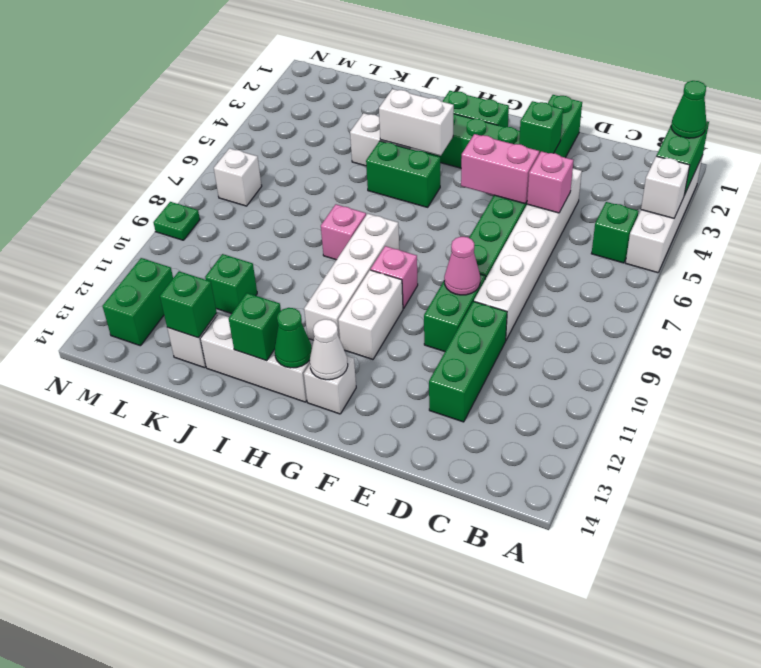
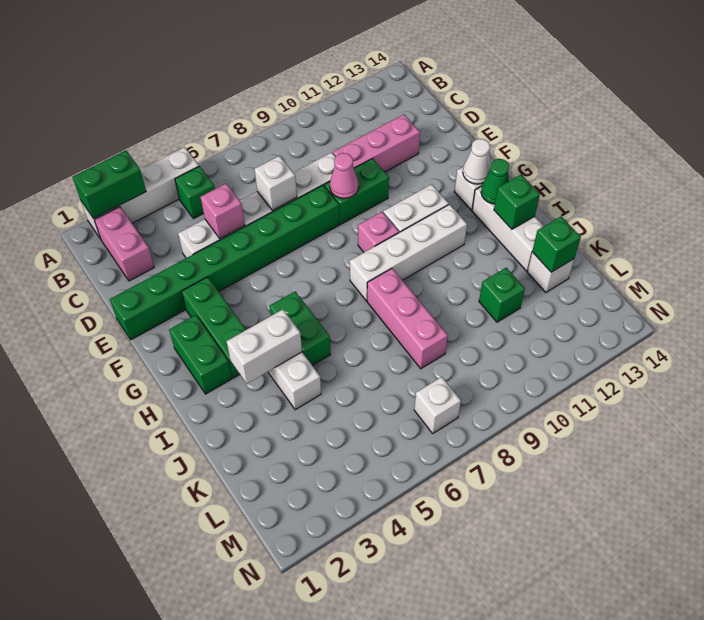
green cone A2 level 3 -> none
white brick A4 level 2 -> white brick D7 level 2
green brick D10:D12 level 1 -> pink brick D10:D12 level 1
green brick E3 level 2 -> none
pink brick E5:F5 level 2 -> pink brick B2:C2 level 1
white brick H4:I4 level 2 -> white brick I3:I4 level 2
pink brick I8 level 1 -> pink brick I8:K8 level 1
green brick M12:M13 level 1 -> none
green plate N9 level 1 -> none

